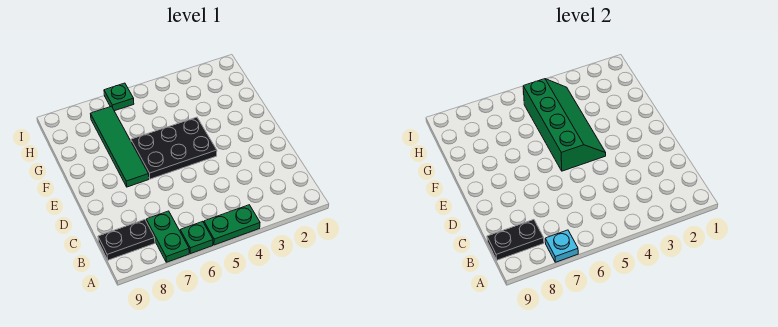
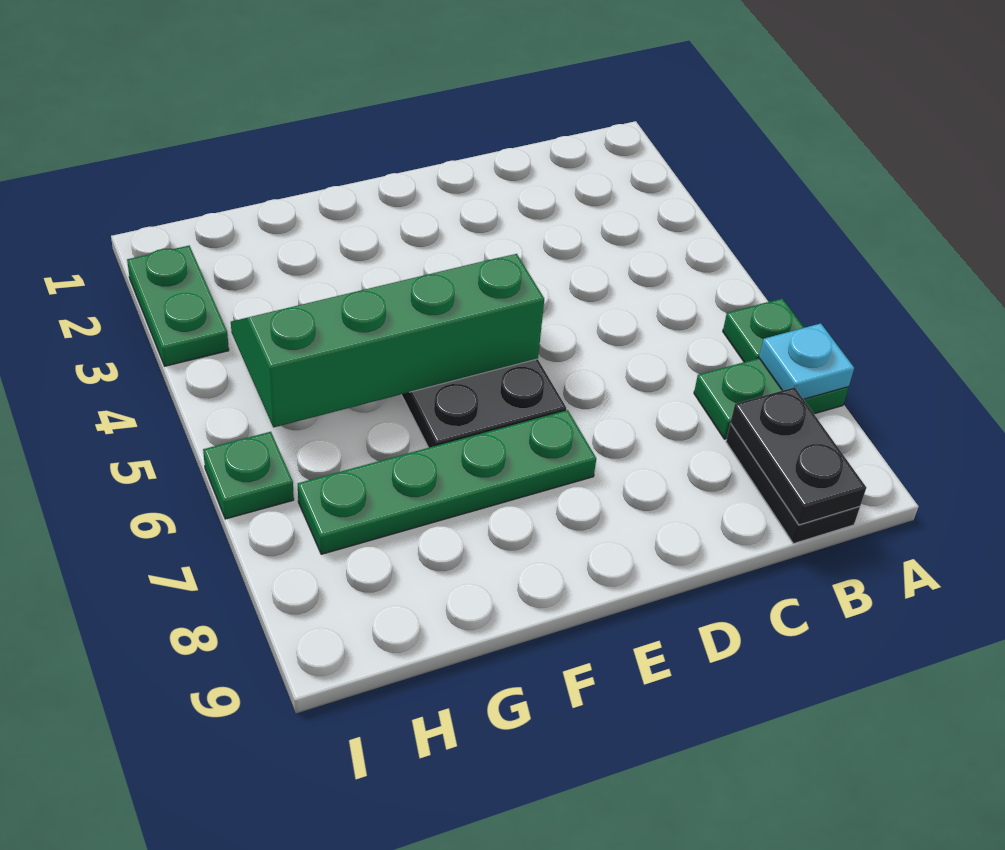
green plate A4:A5 level 1 -> green plate I2:I3 level 1
green tile E7:H7 level 1 -> green plate E7:H7 level 1

